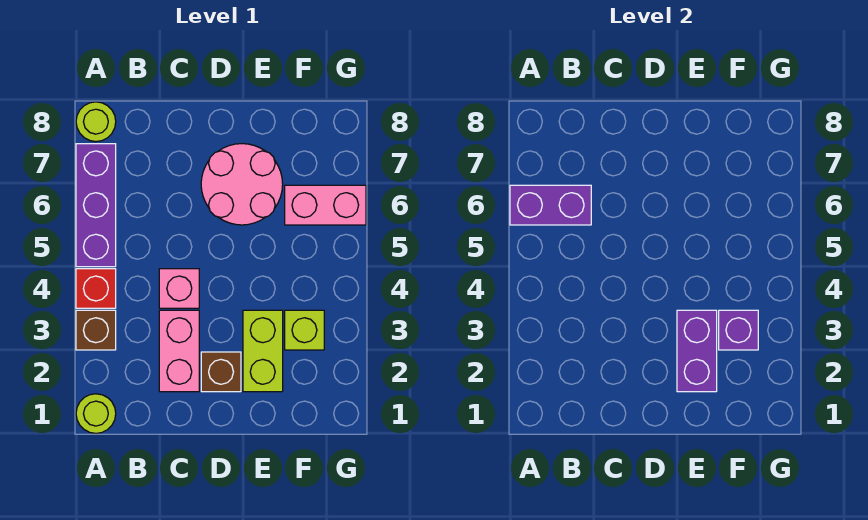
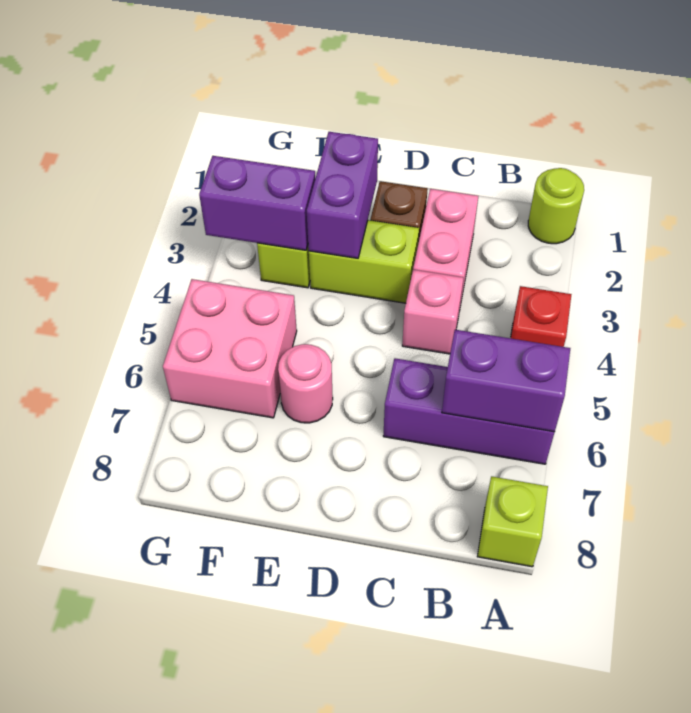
brown brick A3 level 1 -> none
purple brick A5:A7 level 1 -> purple brick A6:C6 level 1
lime round brick A8 level 1 -> lime brick A8 level 1
pink round brick D6:E7 level 1 -> pink round brick E6 level 1
lime brick E2:E3 level 1 -> lime brick D3:E3 level 1
purple brick F3 level 2 -> purple brick F3:G3 level 2
pink brick F6:G6 level 1 -> pink brick F5:G6 level 1

